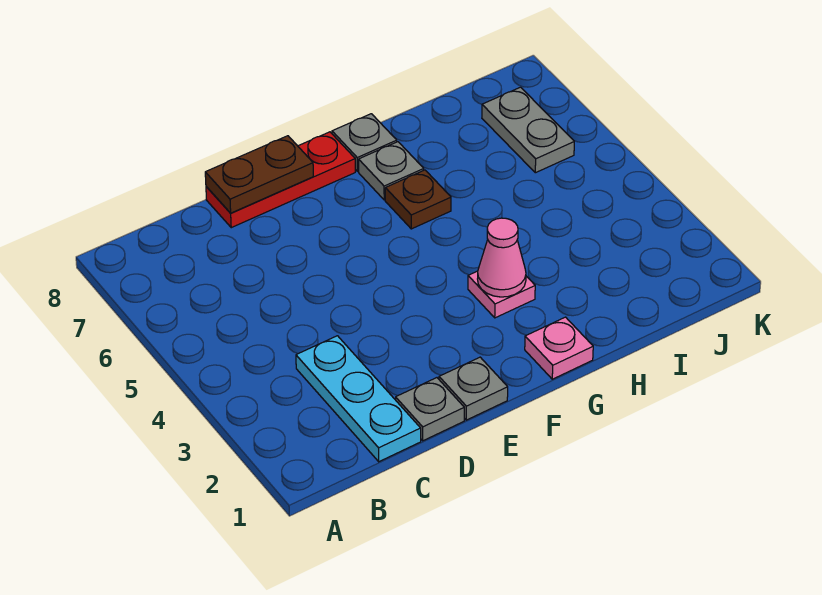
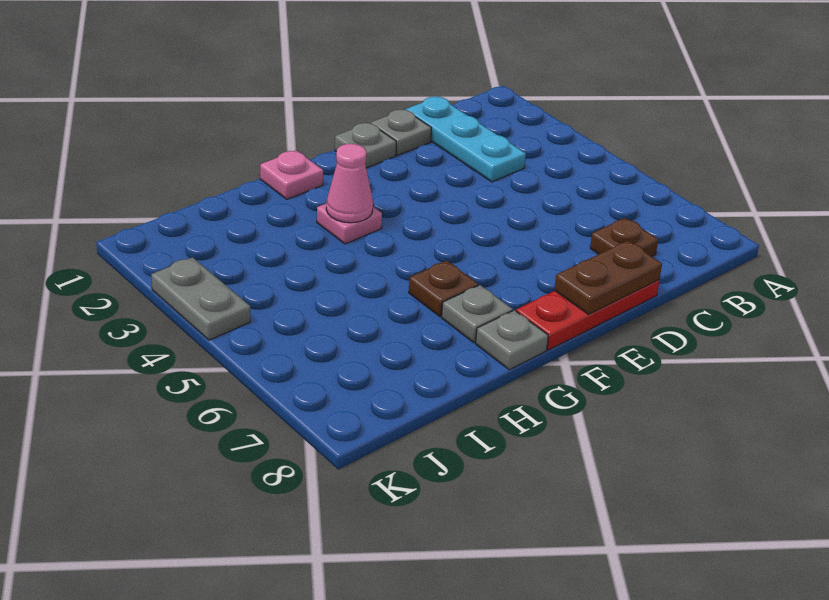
none -> brown plate C7 level 1
grey plate J6:J7 level 1 -> grey plate K3:K4 level 1

